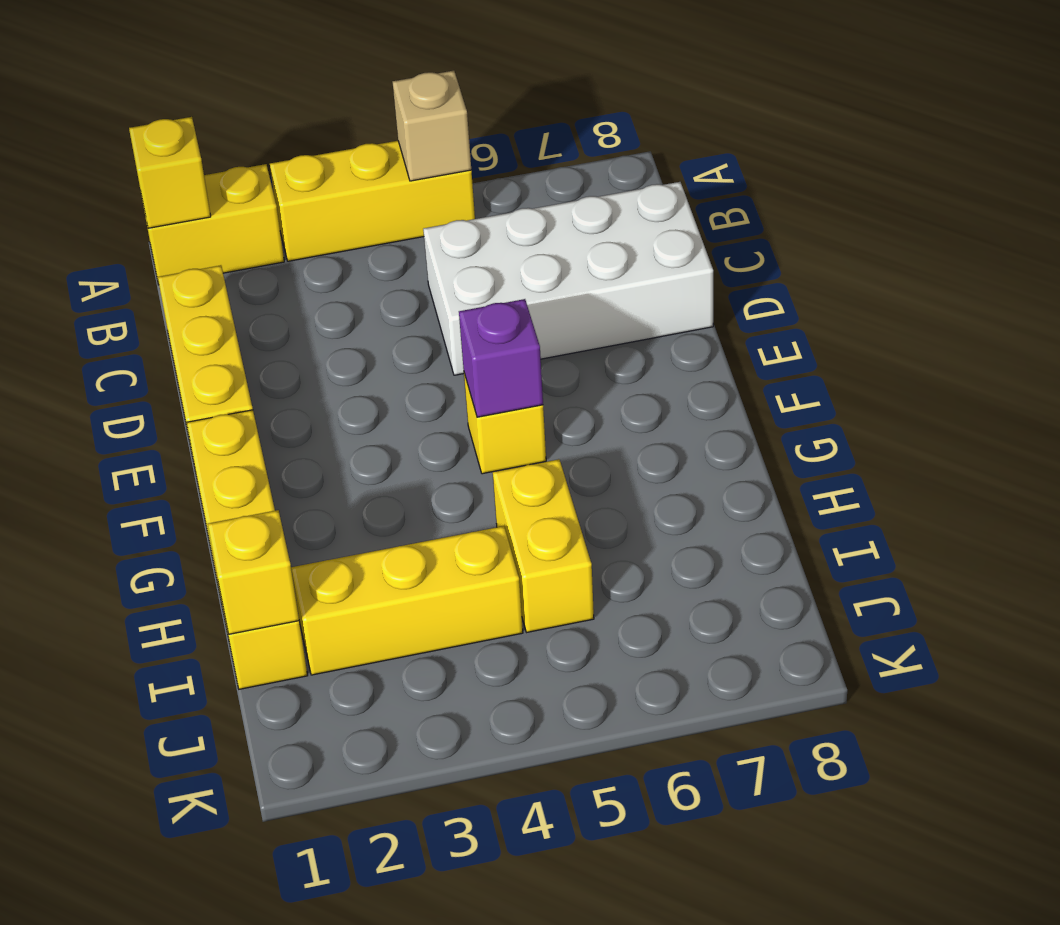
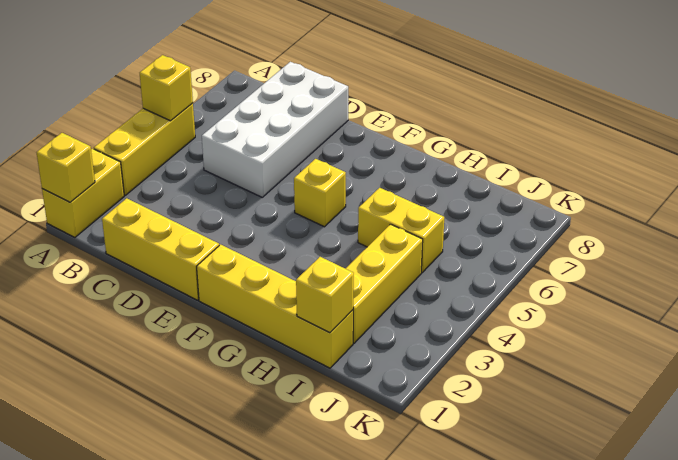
tan brick A5 level 2 -> yellow brick A5 level 2
purple brick F5 level 2 -> none

